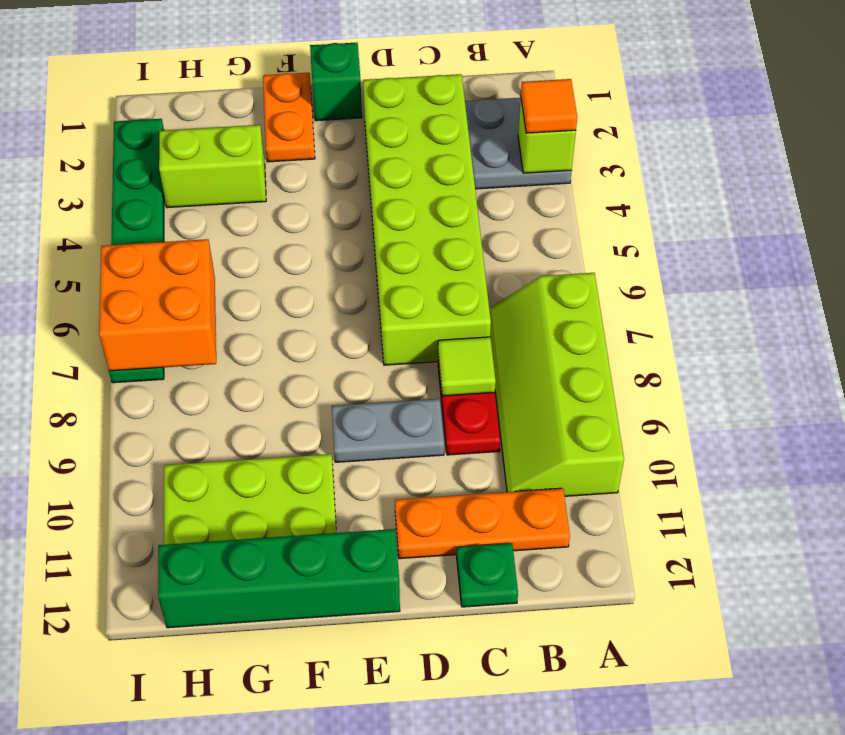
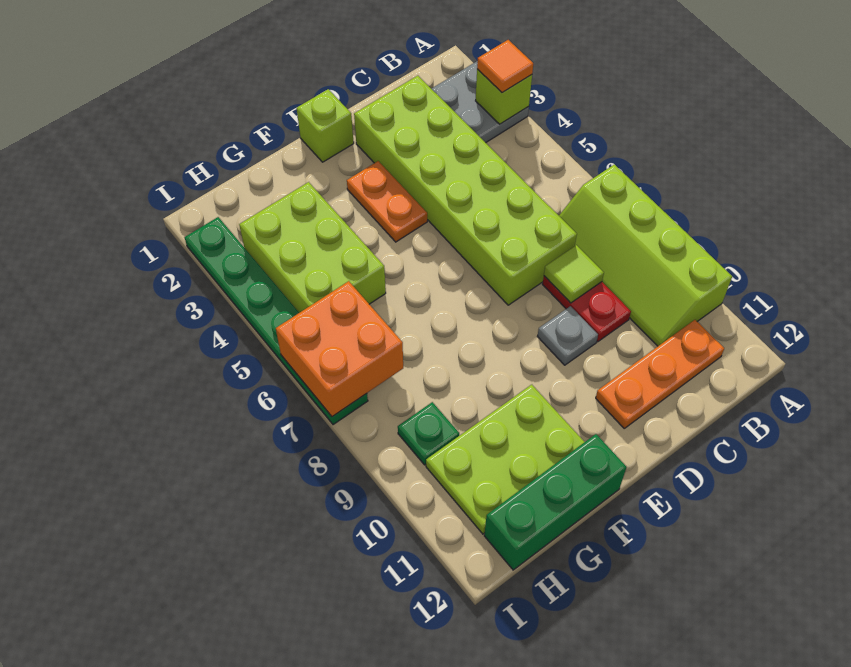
green plate C12 level 1 -> green plate H9 level 1
grey plate D9:E9 level 1 -> grey plate D9 level 1
green brick E1 level 1 -> lime brick E1 level 1
green brick E12:H12 level 1 -> green brick F12:H12 level 1
orange plate F1:F2 level 1 -> orange plate E3:E4 level 1
lime brick G3:H3 level 1 -> lime brick G3:H5 level 1

